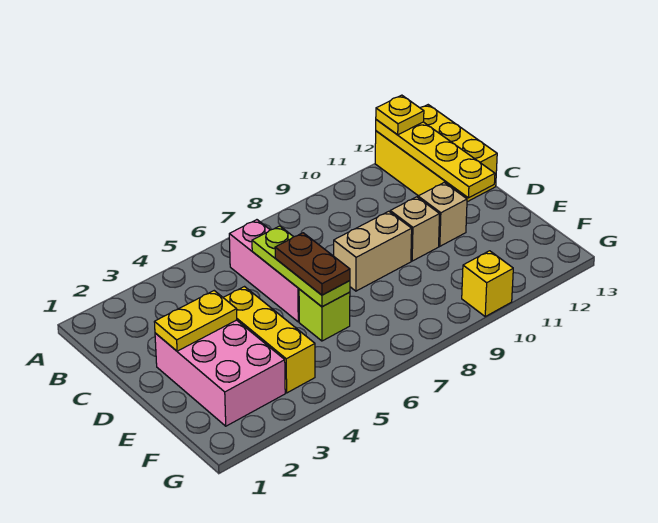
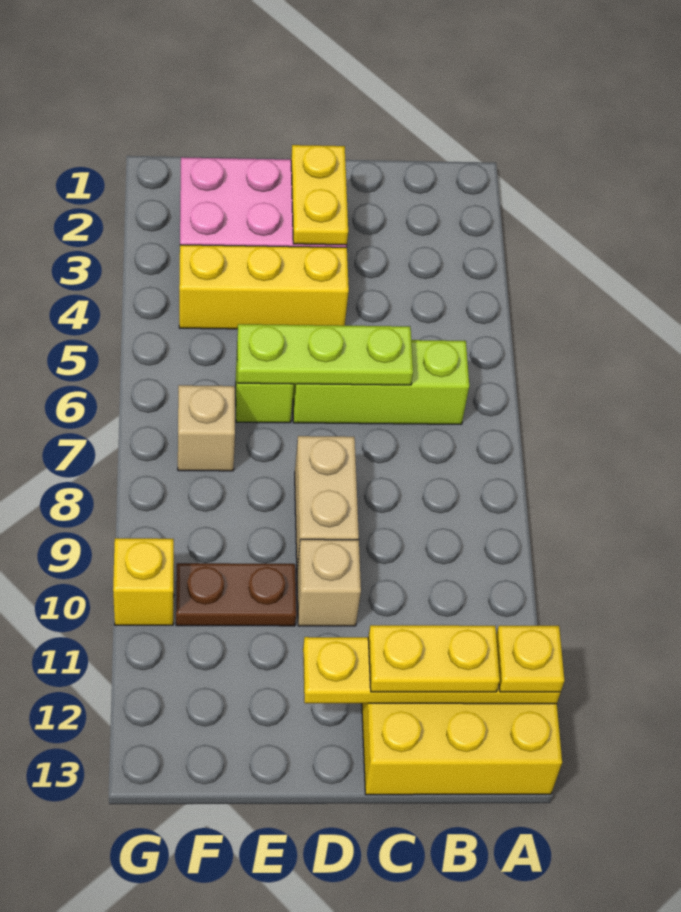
pink brick B6:D6 level 1 -> lime brick B6:D6 level 1
none -> yellow plate B12:C12 level 3
brown plate D6:E6 level 3 -> brown plate E10:F10 level 1
tan brick D11 level 1 -> tan brick F7 level 1

